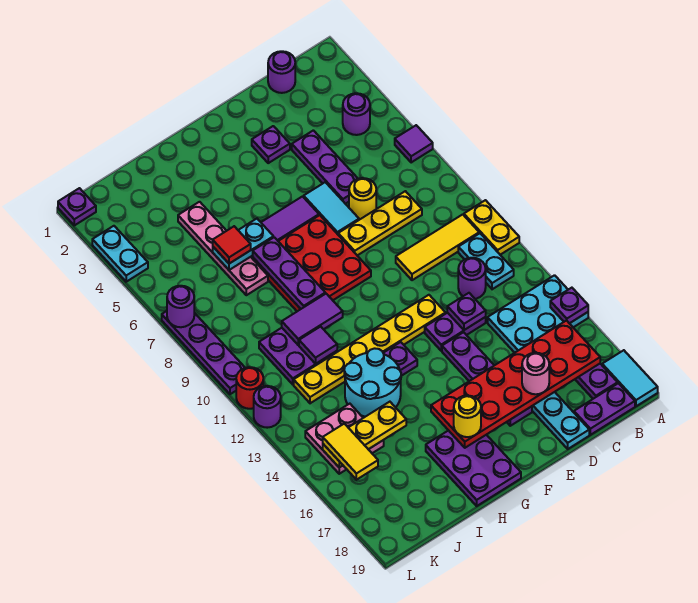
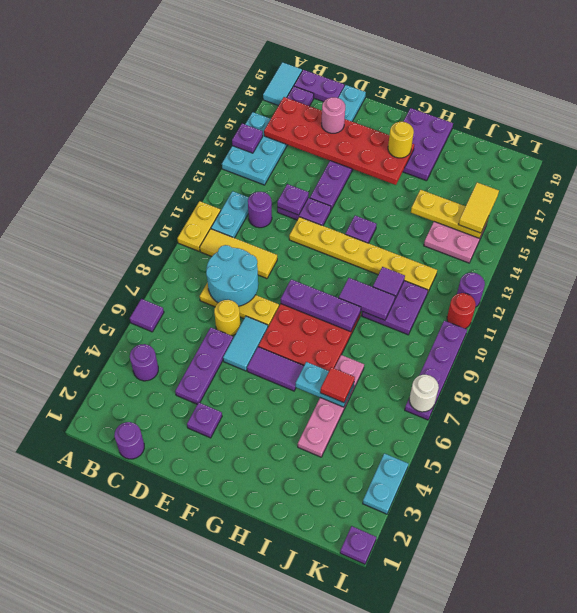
cyan plate A14:C15 level 1 -> cyan plate A14:B16 level 1
purple plate H7:H9 level 2 -> purple plate F9:H9 level 2
cyan round brick H13:I14 level 1 -> cyan round brick C8:D9 level 2
purple round brick L7 level 2 -> white round brick L7 level 2

